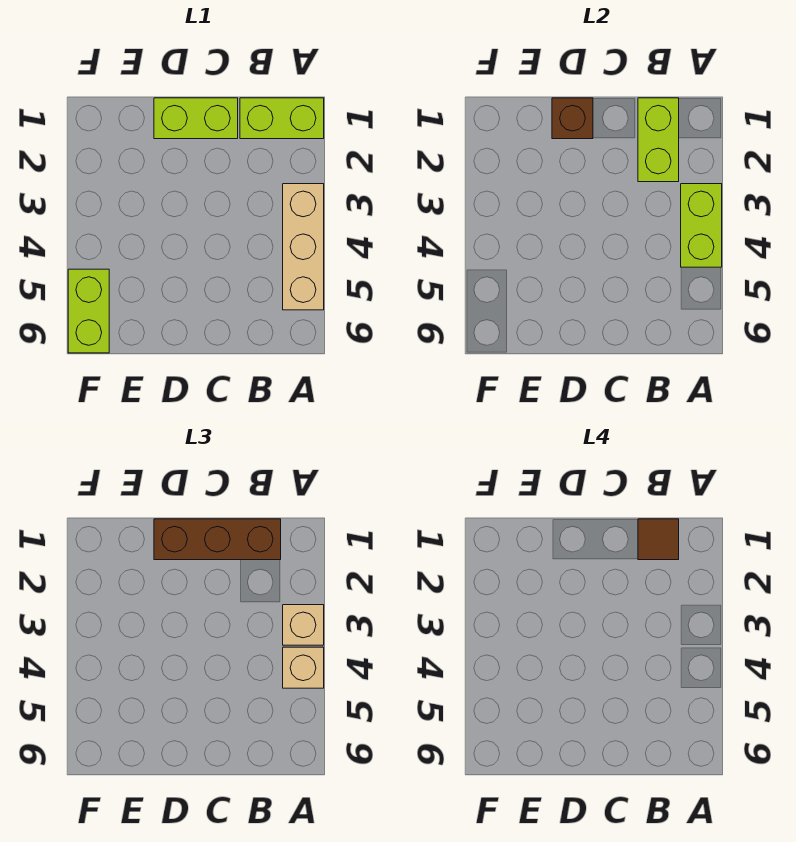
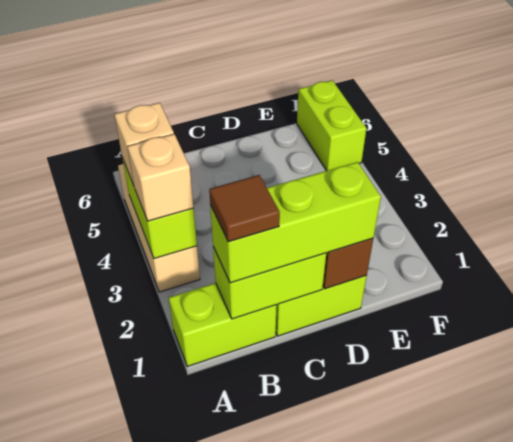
lime brick B1:B2 level 2 -> lime brick B1:C1 level 2
brown brick B1:D1 level 3 -> lime brick B1:D1 level 3

